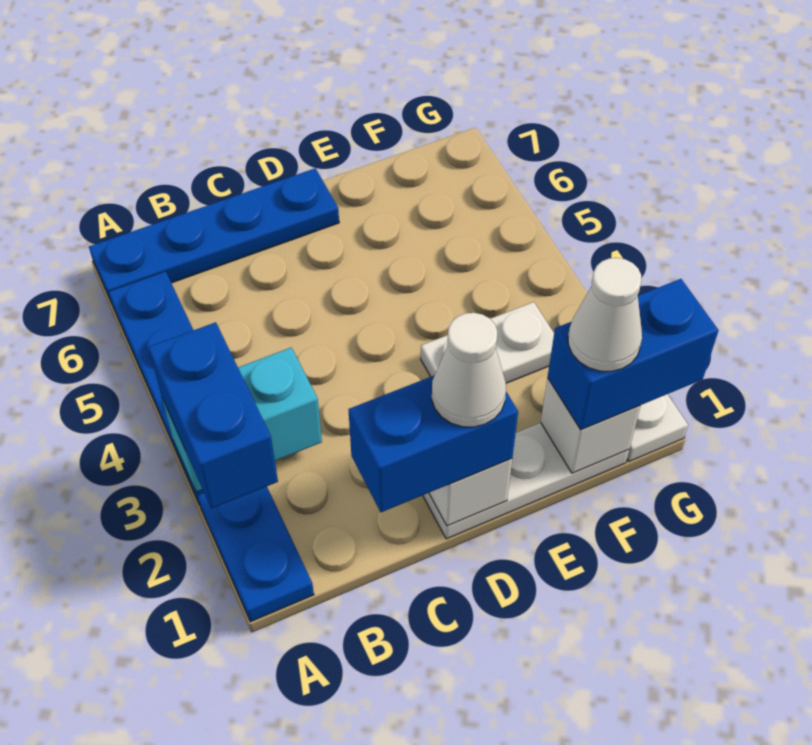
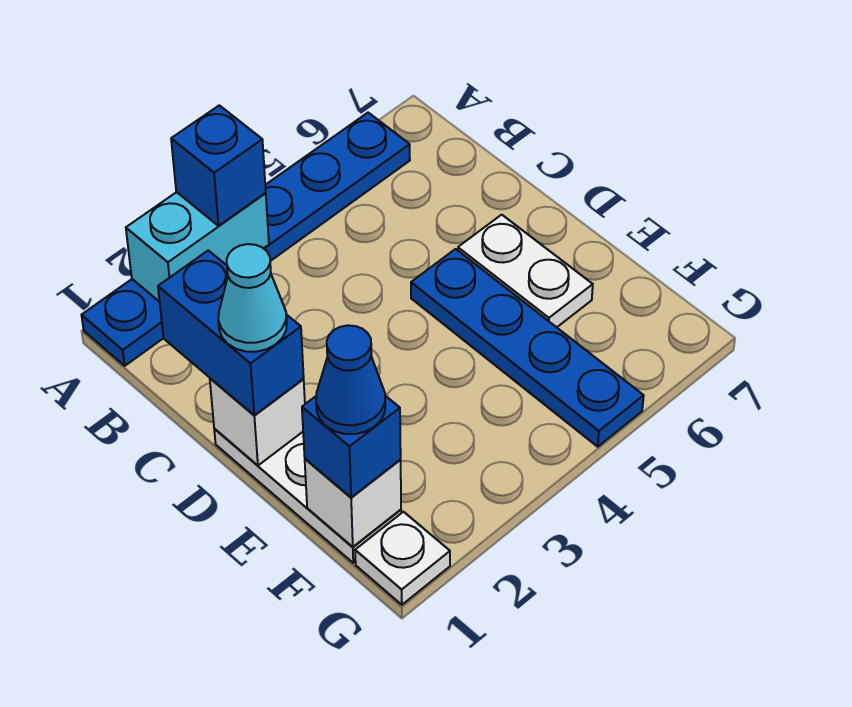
blue brick A2:A3 level 3 -> blue brick A3 level 3
cyan brick A3:B3 level 2 -> cyan brick A2:A3 level 2
blue plate A7:D7 level 1 -> blue plate D5:G5 level 1
white cone D1 level 4 -> cyan cone D1 level 4
white plate E3:F3 level 1 -> white plate D6:E6 level 1
blue brick F1:G1 level 3 -> blue brick F1 level 3
white cone F1 level 4 -> blue cone F1 level 4

